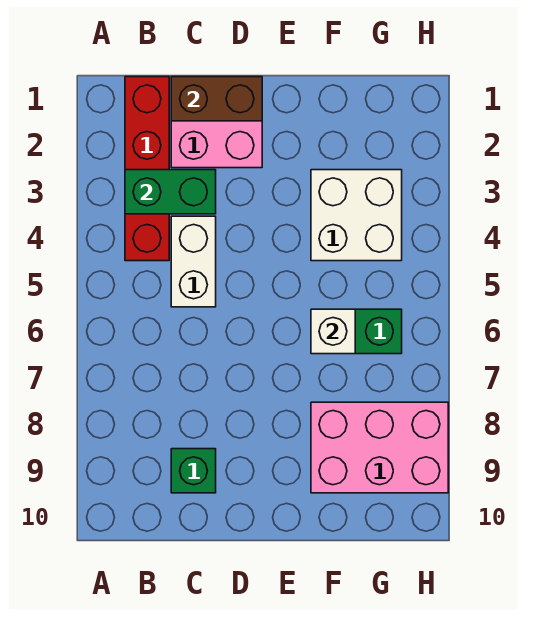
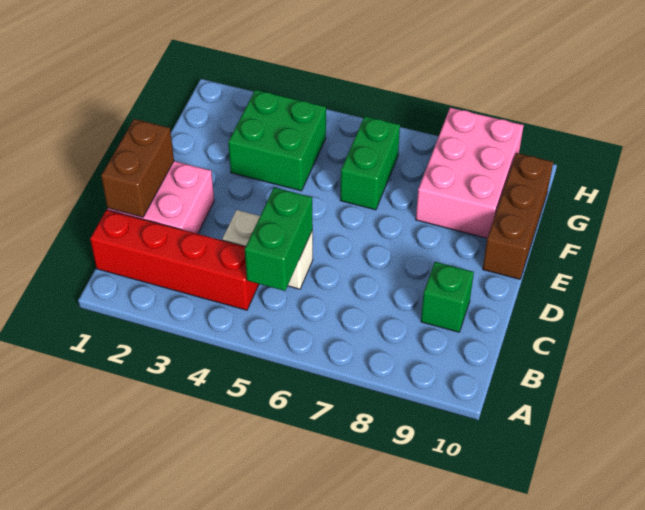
green brick B3:C3 level 2 -> green brick B5:C5 level 2
none -> brown brick E10:G10 level 1
white brick F3:G4 level 1 -> green brick F3:G4 level 1
white brick F6 level 2 -> none

